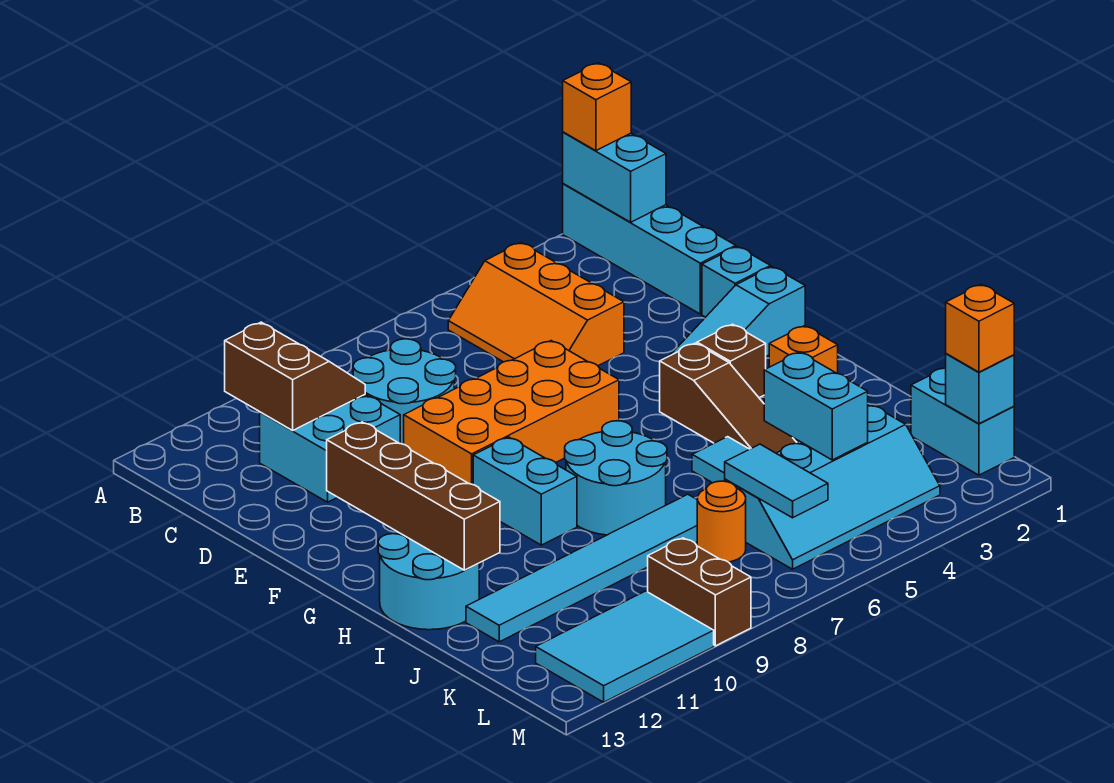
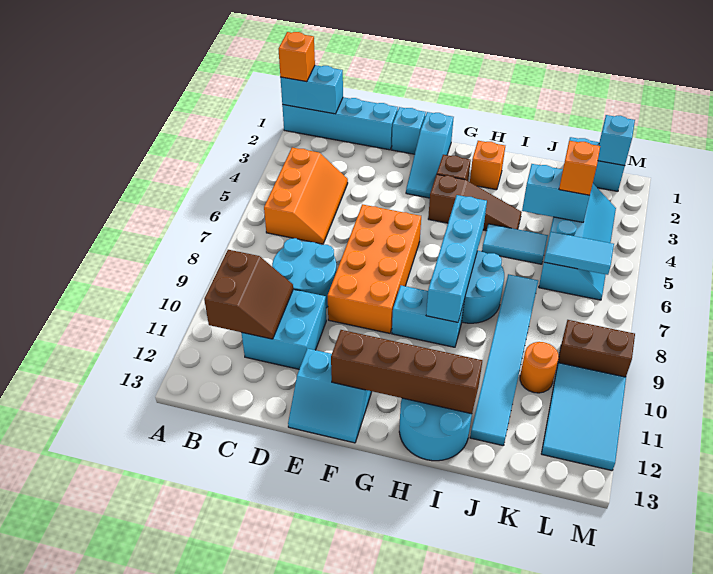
orange slope B4:D5 level 1 top 4 -> orange slope B4:C6 level 1 top B
brown slope B10:C11 level 2 top 11 -> brown slope B10:C11 level 2 top B
none -> cyan slope E12:F13 level 1 top 12
none -> cyan brick H6:H9 level 2
orange round brick K7 level 1 -> orange round brick K10 level 1
orange brick L1 level 3 -> orange brick K4 level 3

